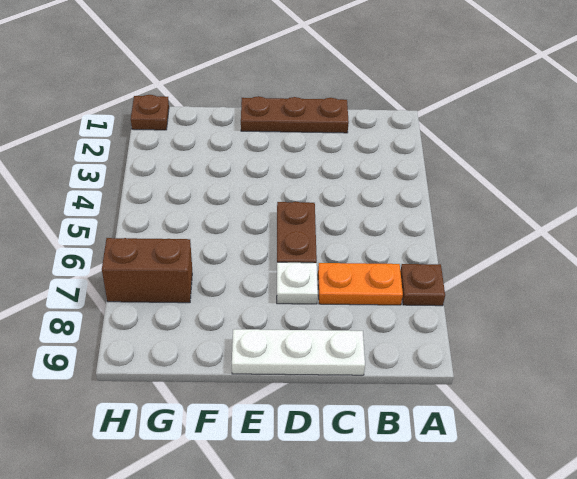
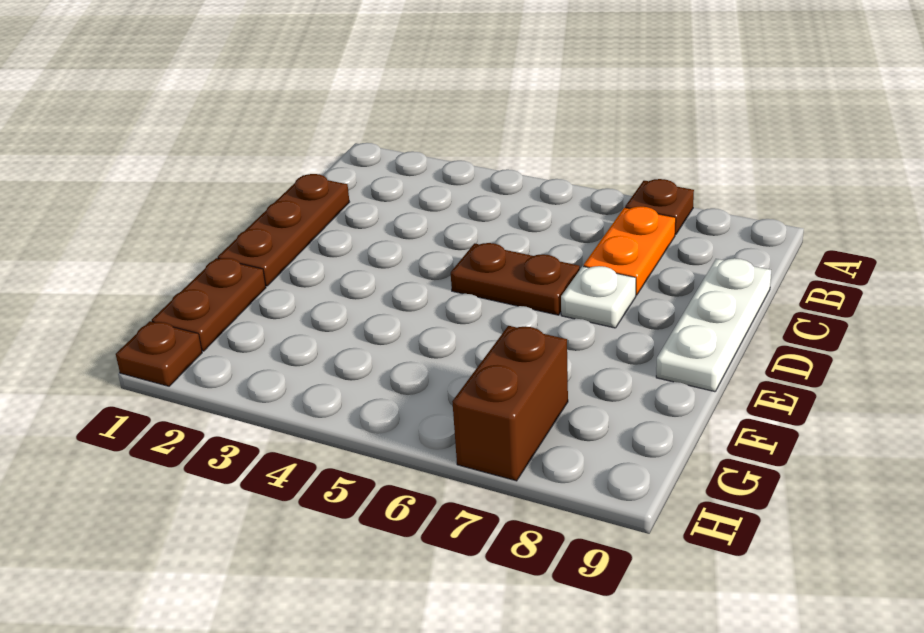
none -> brown plate F1:G1 level 1

